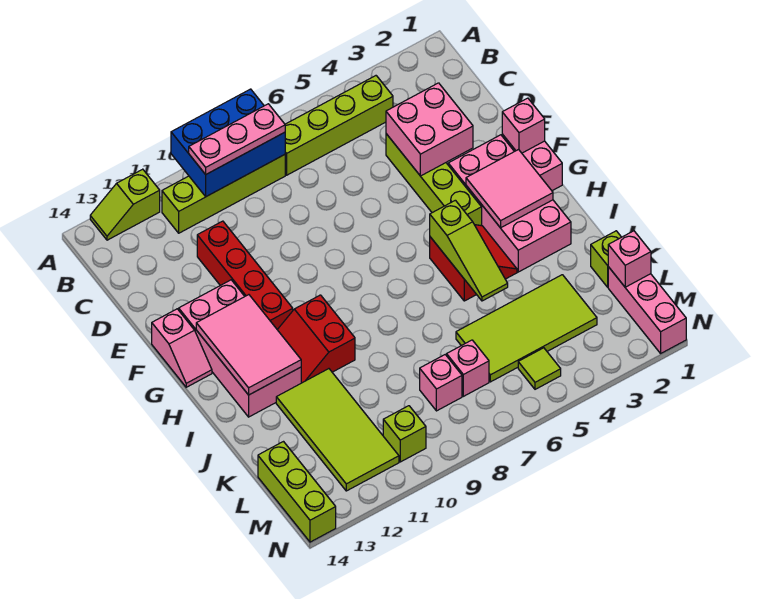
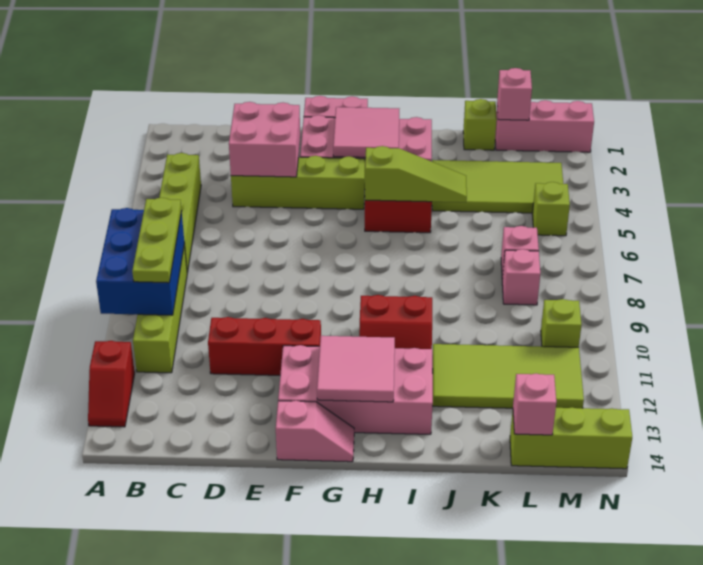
lime slope A12:A13 level 1 top 12 -> red slope A12:A13 level 1 top 12
pink plate B8:B10 level 3 -> lime plate B8:B10 level 3
red brick D11:G11 level 1 -> red brick D11:F11 level 1
pink brick F1 level 2 -> pink brick L14 level 2
pink tile G12:I13 level 2 -> pink tile G12:H13 level 2
lime tile K3:L6 level 1 -> lime tile J3:M4 level 1
lime tile M5 level 1 -> lime brick M5 level 1

